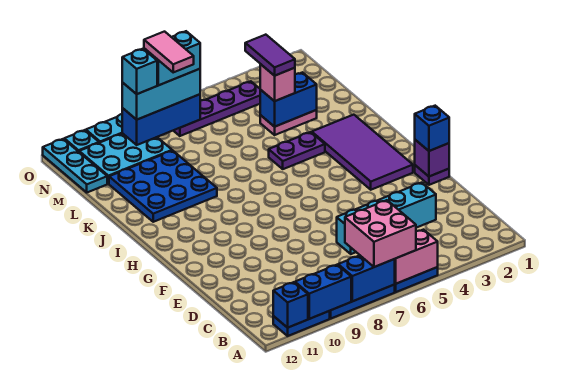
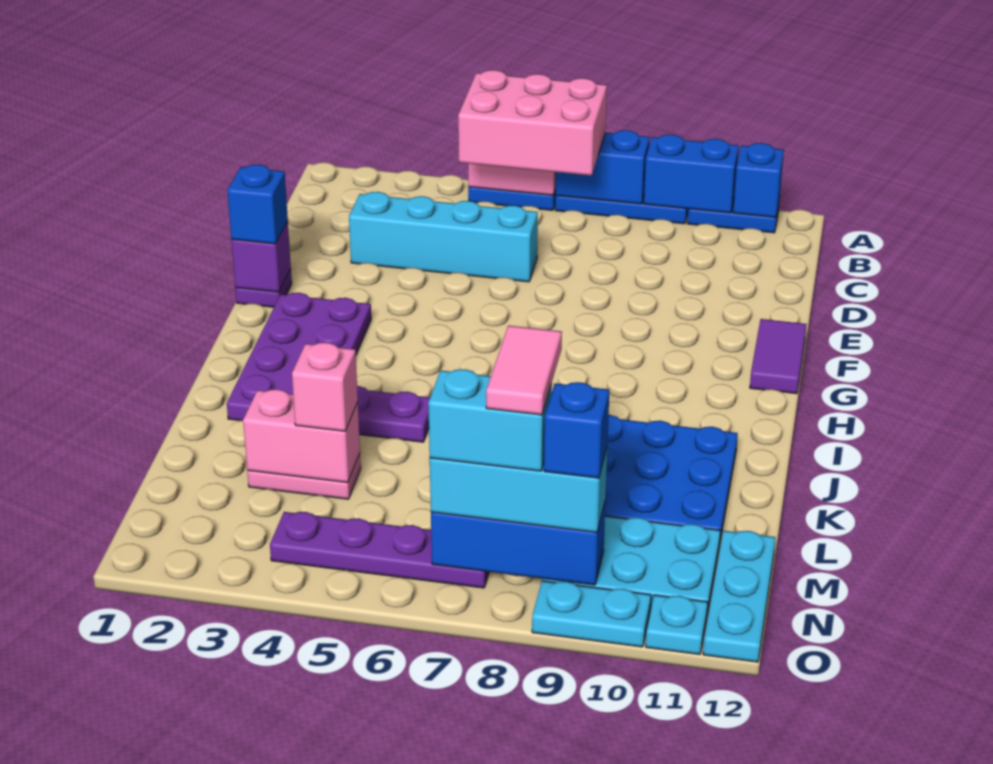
pink brick A6:B7 level 3 -> pink brick A5:B7 level 3
purple tile G2:J3 level 1 -> purple plate G2:J3 level 1
blue brick L3:L4 level 2 -> pink brick L3:L4 level 2
purple tile L4:M4 level 4 -> purple tile F12:G12 level 1
cyan brick N9 level 4 -> blue brick N9 level 4

